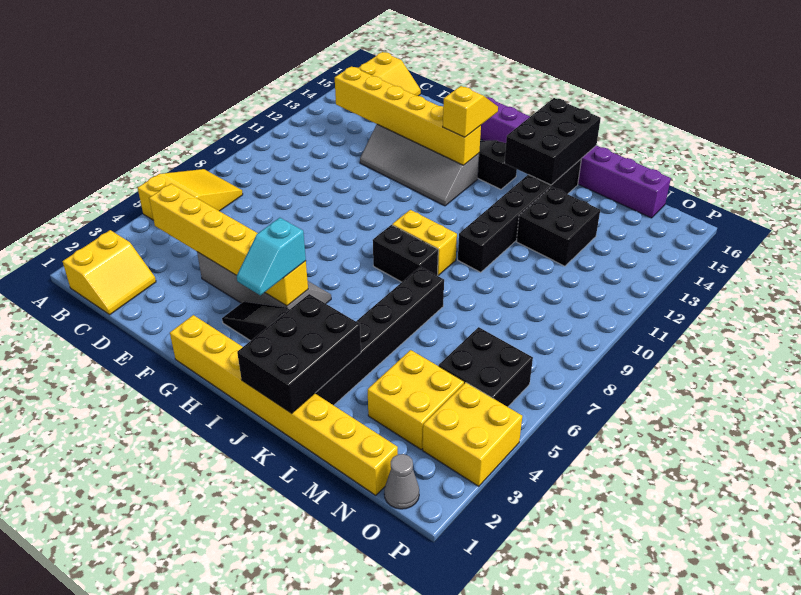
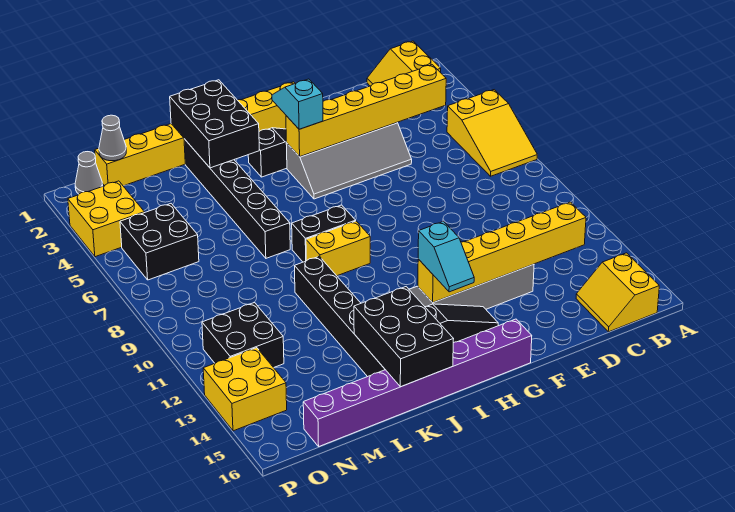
yellow slope H13:H14 level 3 top 13 -> cyan slope H13:H14 level 3 top 13
black brick L12:M13 level 1 -> black brick N11:O12 level 1
yellow brick M3:N4 level 1 -> yellow brick O13:P14 level 1
none -> grey cone N1 level 2

